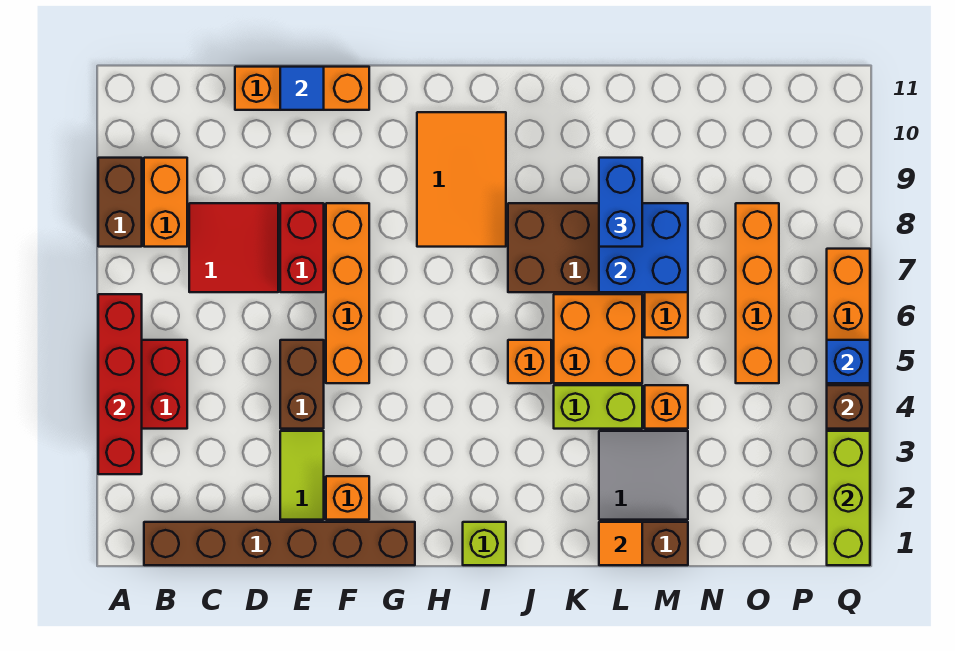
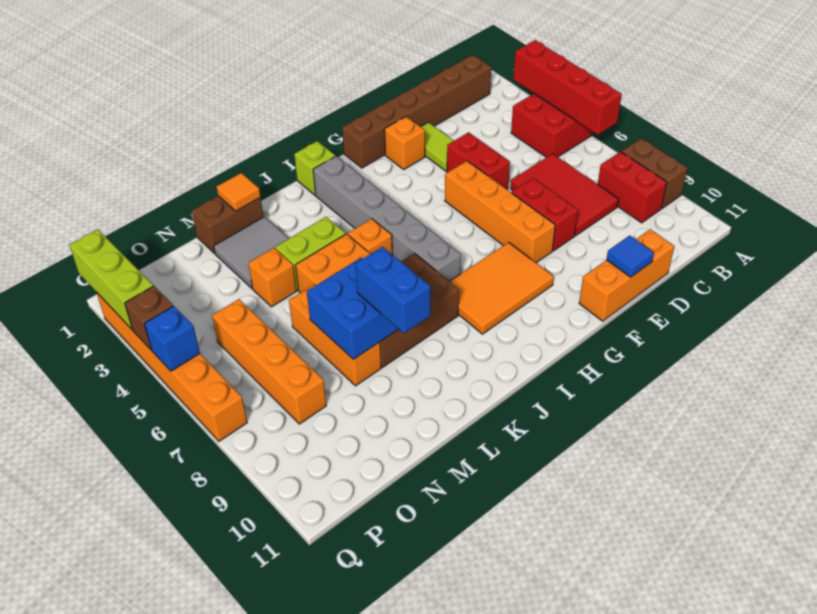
orange brick B8:B9 level 1 -> red brick B8:B9 level 1
red tile C7:D8 level 1 -> red tile C6:D8 level 1
brown brick E4:E5 level 1 -> red brick E4:E5 level 1
orange tile H8:I10 level 1 -> orange tile G8:I9 level 1
none -> grey brick I2:I7 level 1

